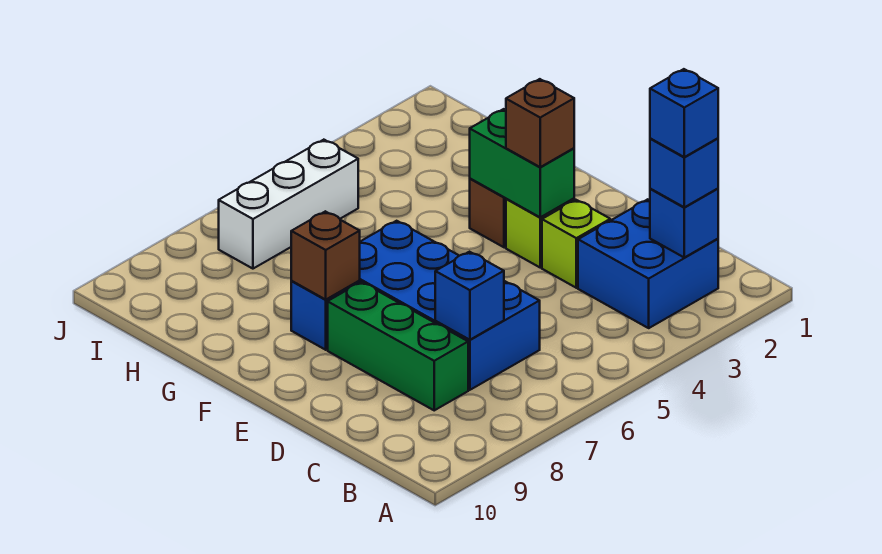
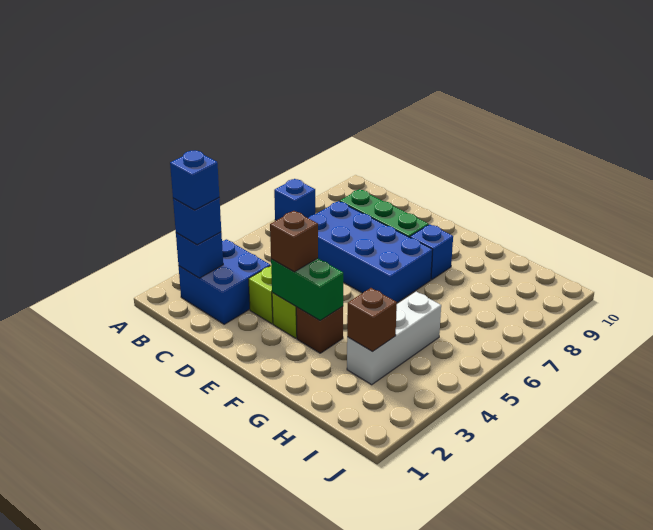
blue brick C7 level 2 -> blue brick A7 level 1
brown brick F8 level 2 -> brown brick H3 level 2
white brick I5:I7 level 1 -> white brick H3:H5 level 1

